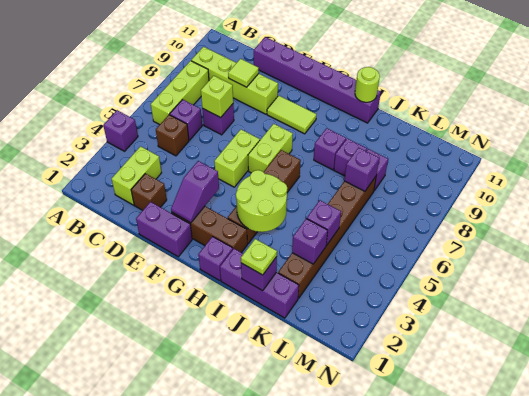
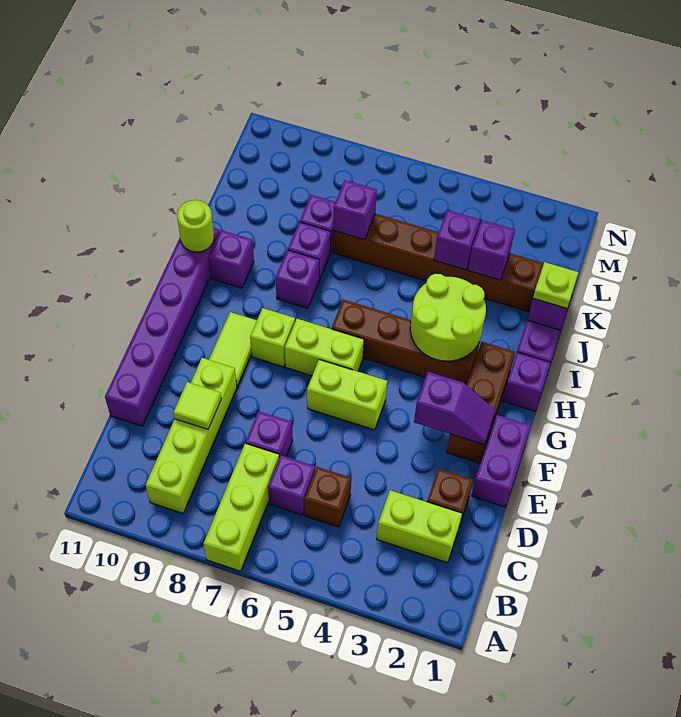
purple brick A4 level 1 -> purple brick I10 level 1
lime brick B6:B8 level 1 -> lime brick A7:C7 level 1
lime brick D7 level 2 -> lime brick G8 level 1

